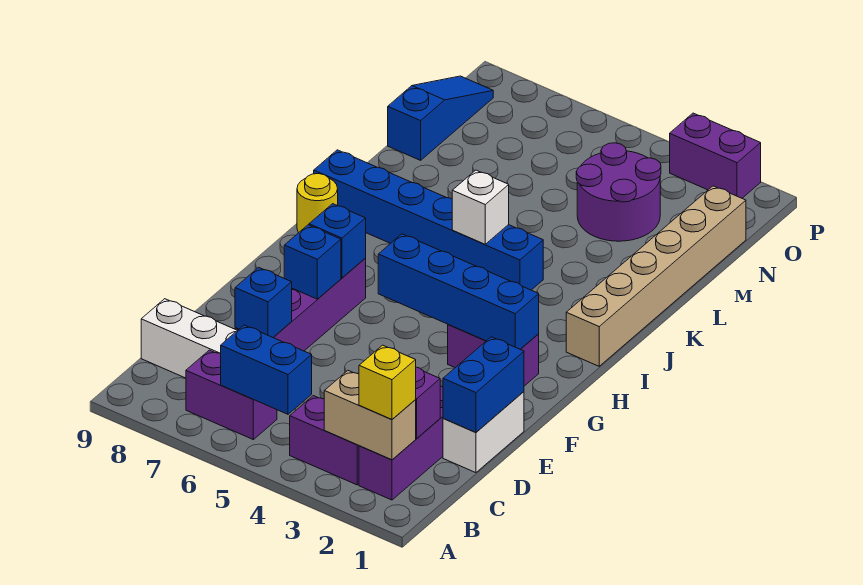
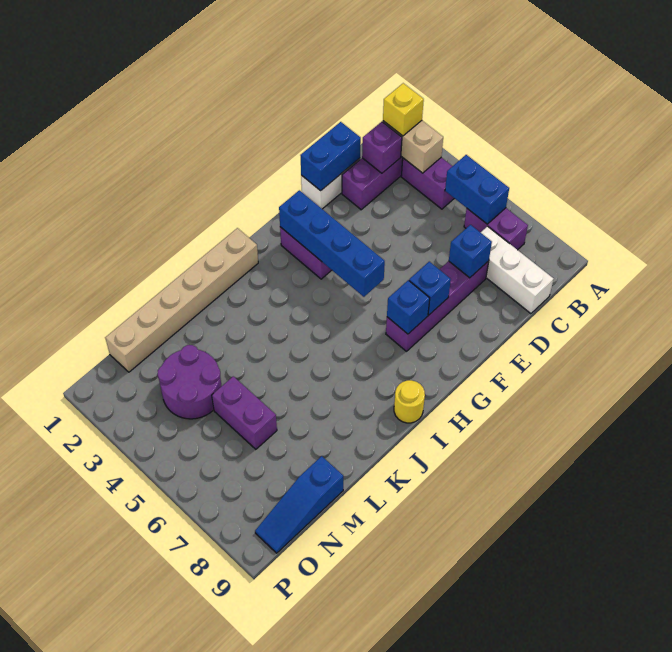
blue brick J4:J9 level 1 -> none
white brick J5 level 2 -> none
purple brick P2:P3 level 1 -> purple brick M5:M6 level 1

